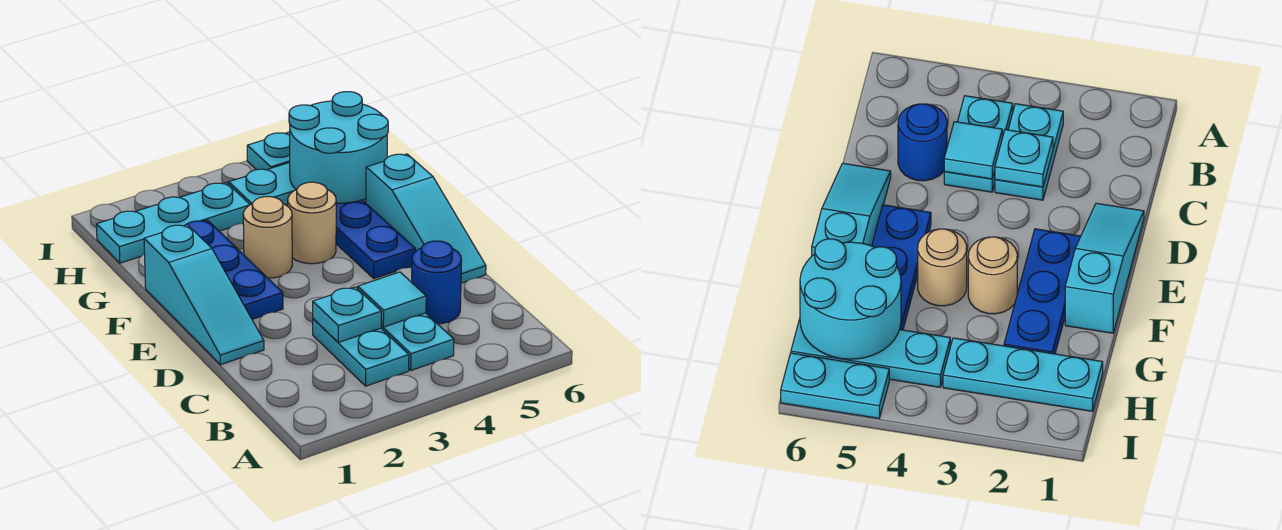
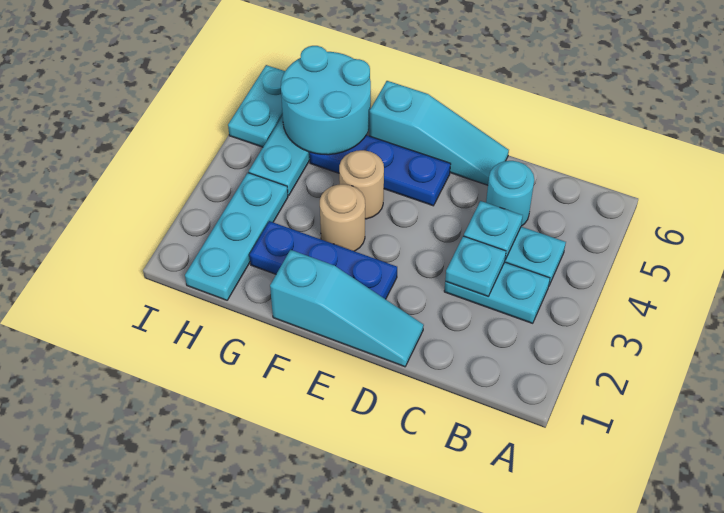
cyan tile C4 level 2 -> cyan plate C4 level 2
blue round brick C5 level 1 -> cyan round brick C5 level 1

